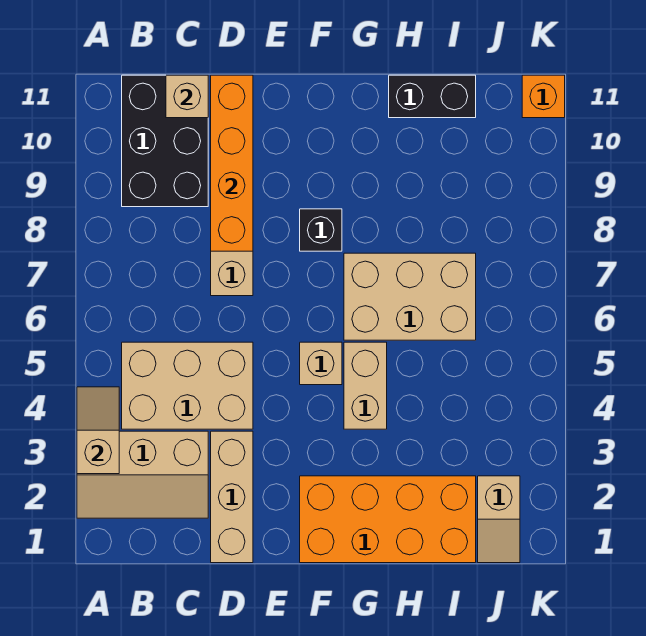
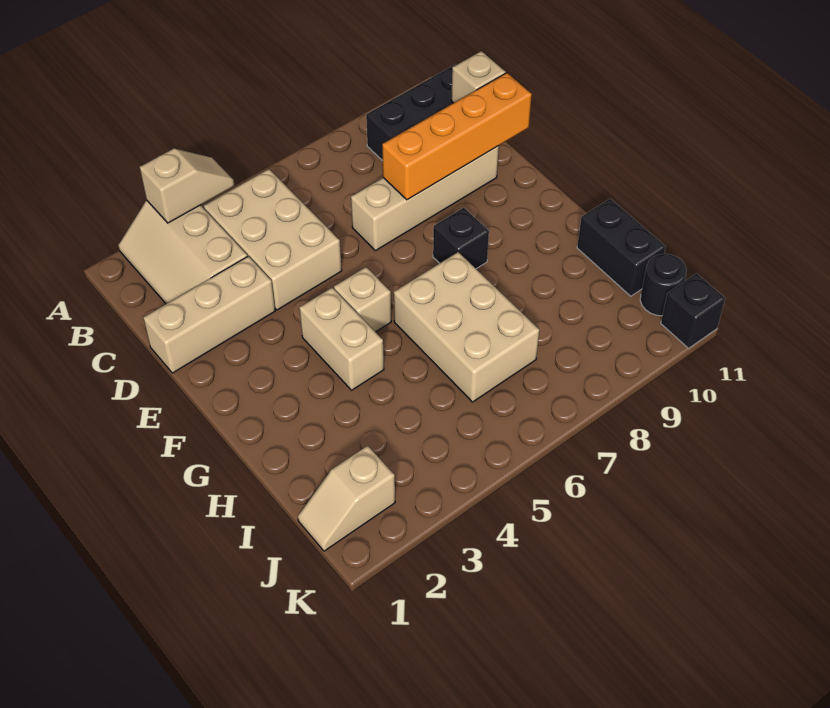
orange brick F1:I2 level 1 -> none
tan brick G4:G5 level 1 -> tan brick F4:G4 level 1
none -> black round brick J11 level 1
orange brick K11 level 1 -> black brick K11 level 1

